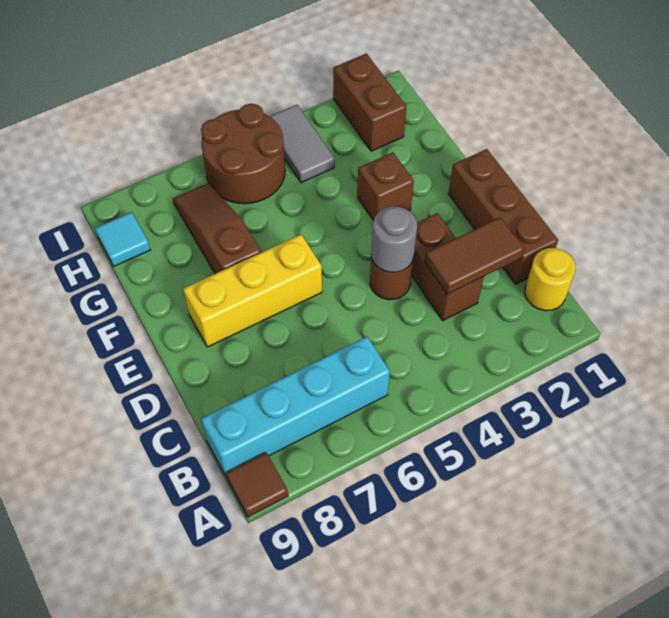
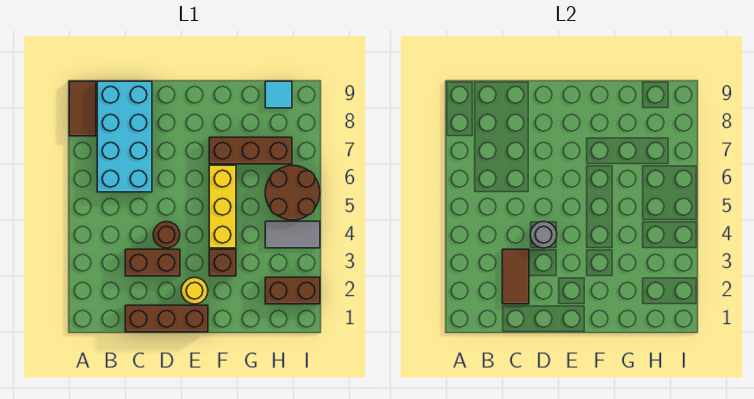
brown tile A9 level 1 -> brown tile A8:A9 level 1
yellow round brick B1 level 1 -> yellow round brick E2 level 1
cyan brick B6:B9 level 1 -> cyan brick B6:C9 level 1
yellow brick E6:E8 level 1 -> yellow brick F4:F6 level 1
brown slope F7:H7 level 1 top F -> brown brick F7:H7 level 1

